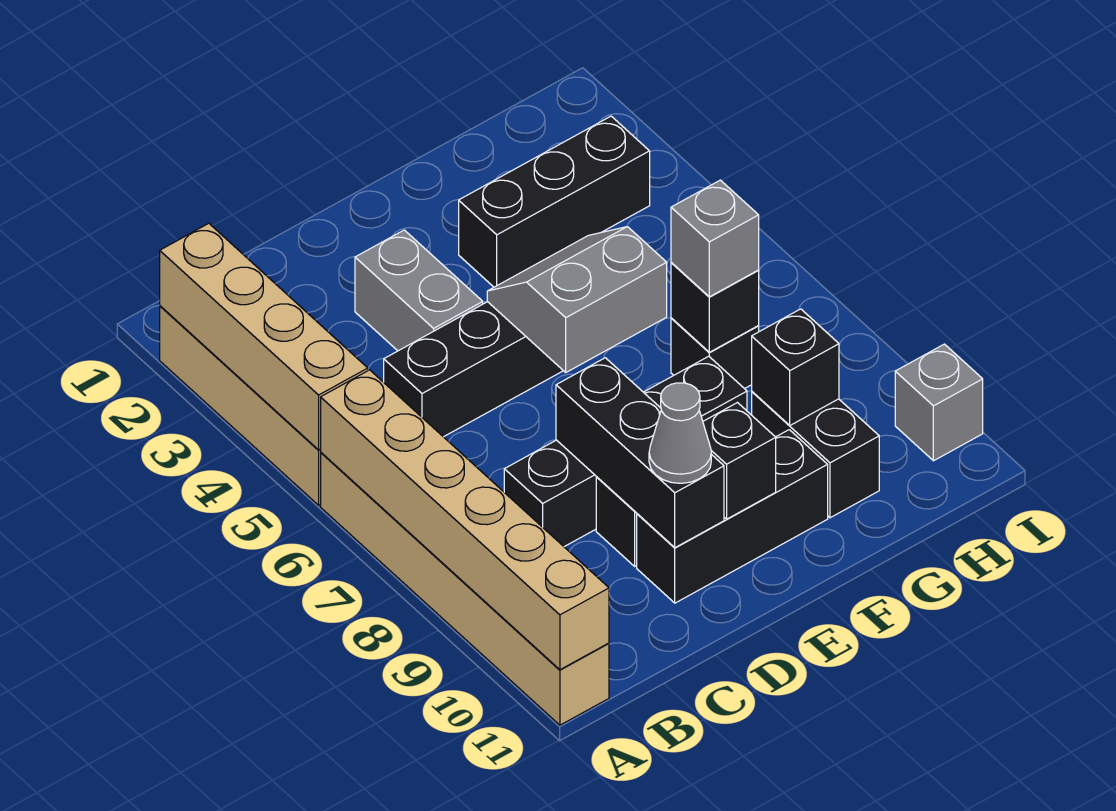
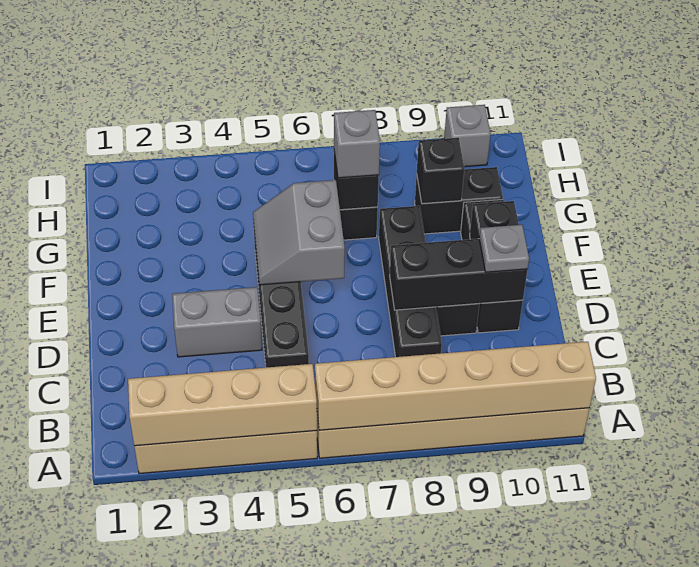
grey cone D10 level 3 -> grey plate D10 level 3
black brick F3:H3 level 1 -> none

